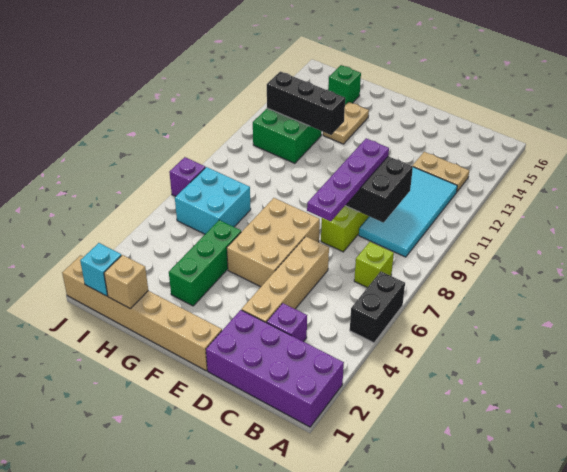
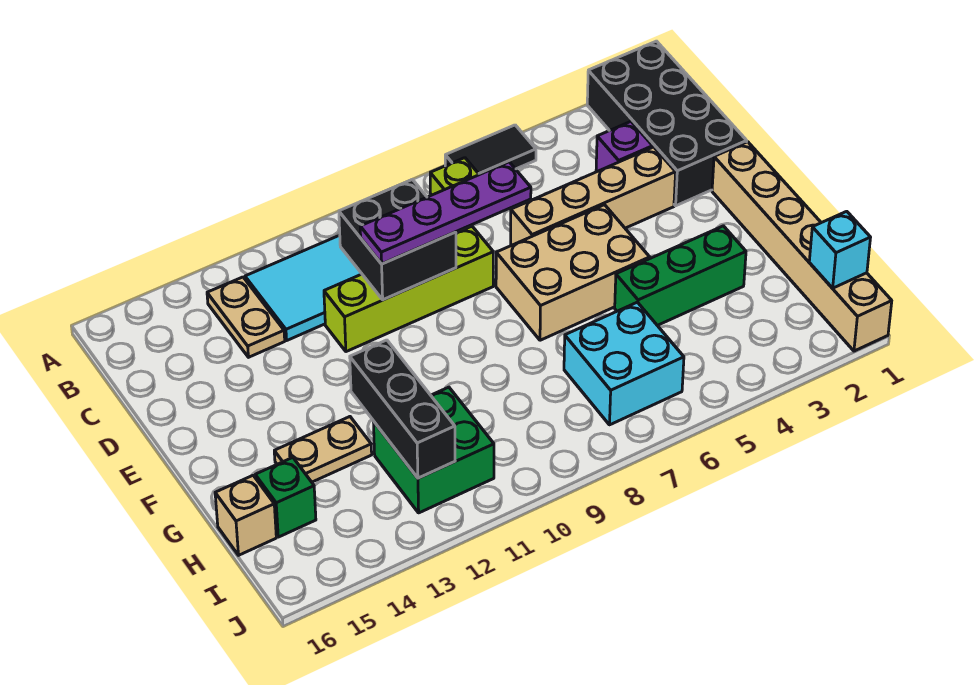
purple brick A1:D2 level 1 -> black brick A1:D2 level 1
black brick A5:A6 level 1 -> black tile A5:A6 level 1
tan brick H1 level 2 -> tan brick H16 level 1
purple brick J7 level 1 -> none

